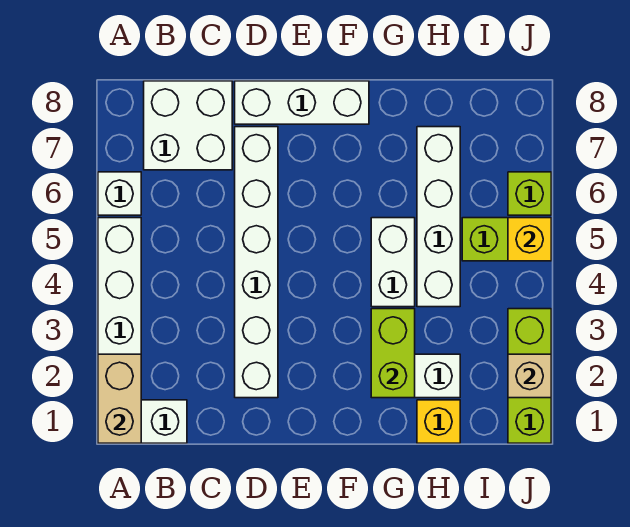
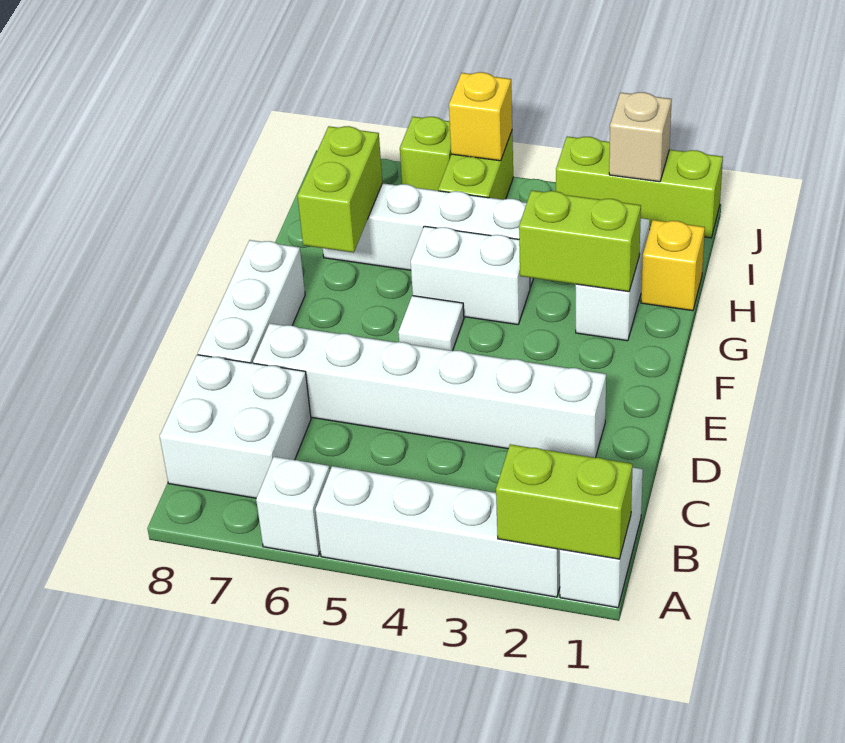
tan brick A1:A2 level 2 -> lime brick A1:A2 level 2
none -> white tile F5 level 1
none -> lime brick G7:H7 level 2

